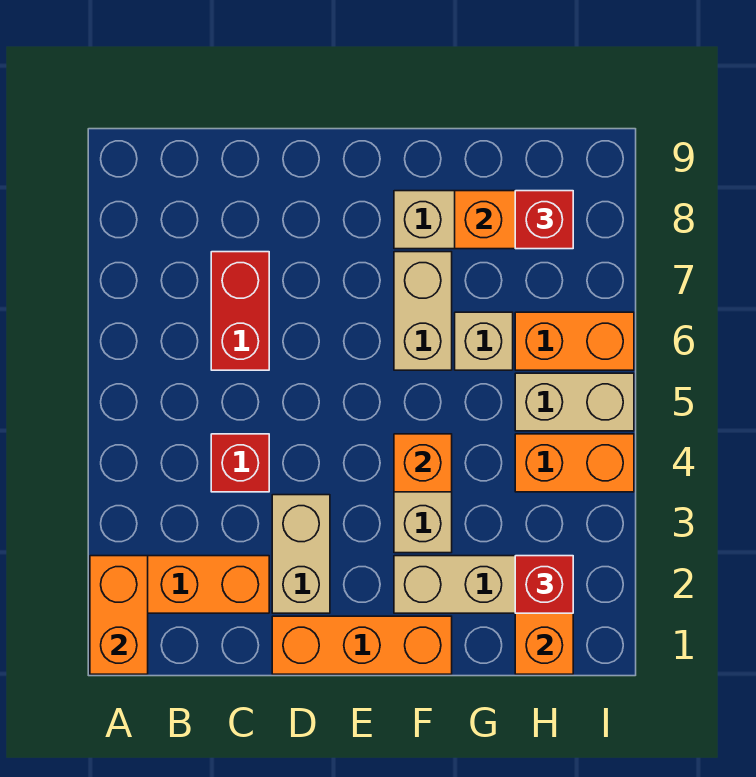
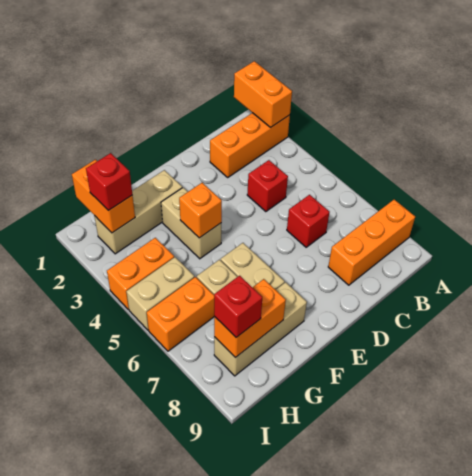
red brick C6:C7 level 1 -> red brick C6 level 1
orange brick D1:F1 level 1 -> orange brick A8:C8 level 1
tan brick D2:D3 level 1 -> none

